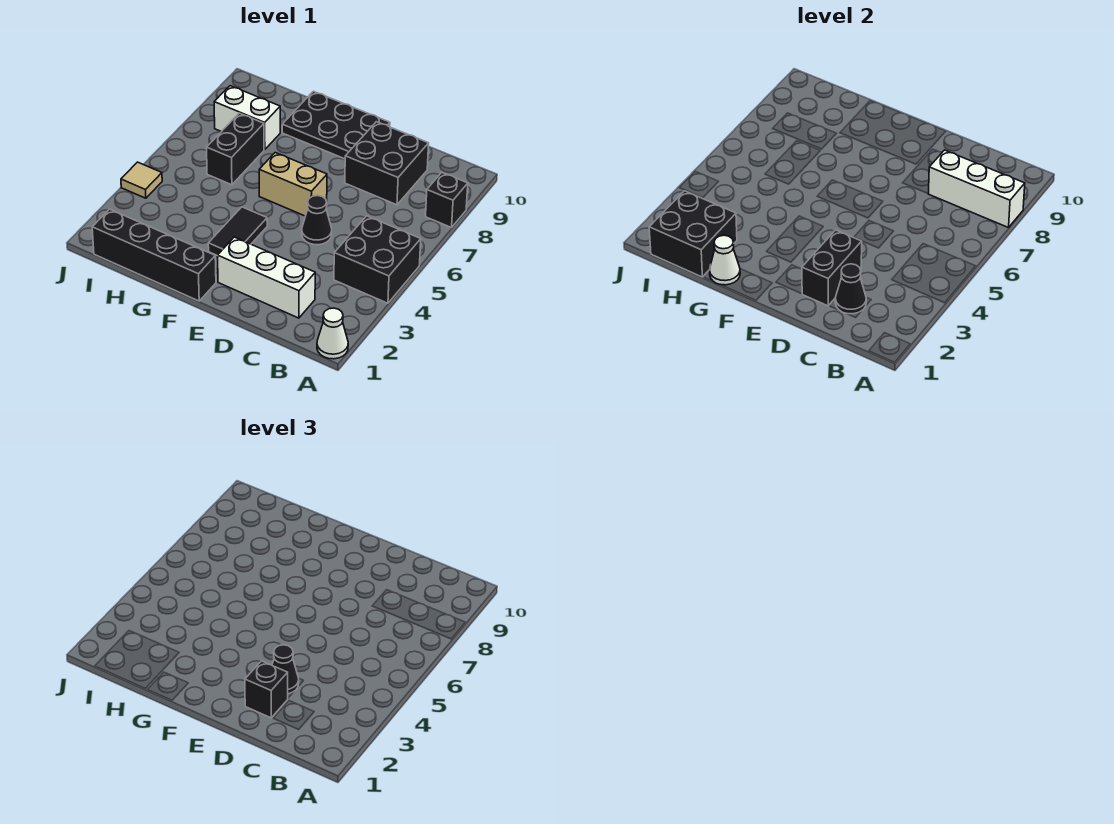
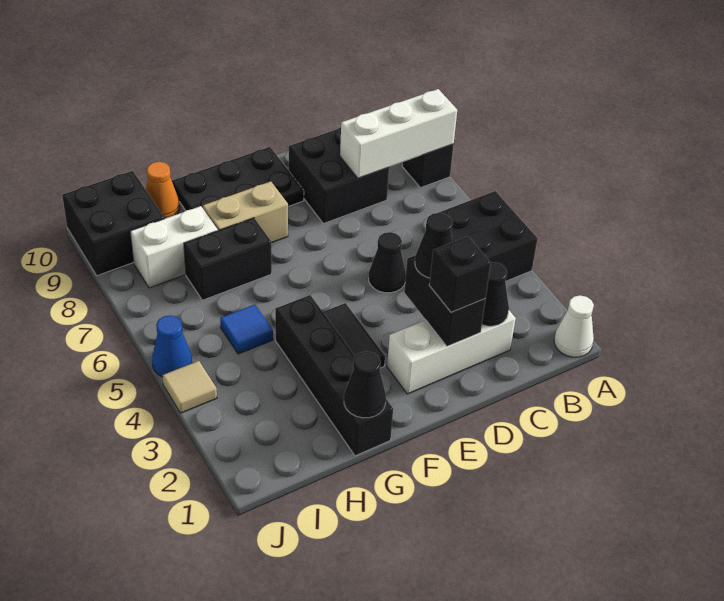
tan brick E6:F6 level 1 -> tan brick F8:G8 level 1
black brick F1:I1 level 1 -> black brick G1:G4 level 1
white cone G1 level 2 -> black cone G1 level 2
black brick H1:I2 level 2 -> black brick I9:J10 level 1
none -> blue tile H5 level 1
black brick H6:H7 level 1 -> black brick G7:H7 level 1
none -> orange cone H10 level 1
none -> blue cone J5 level 1

